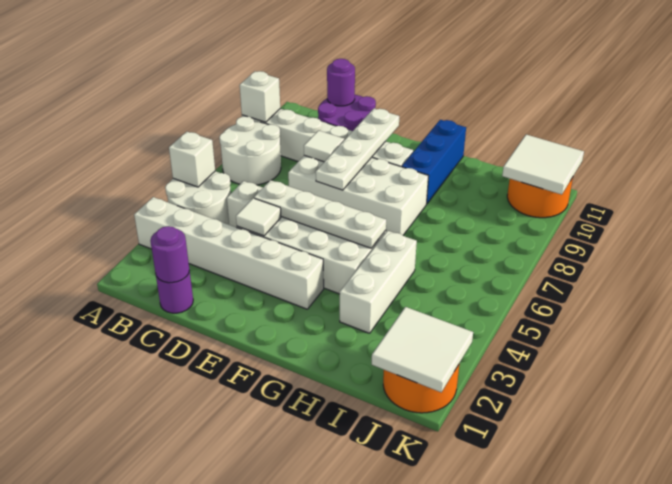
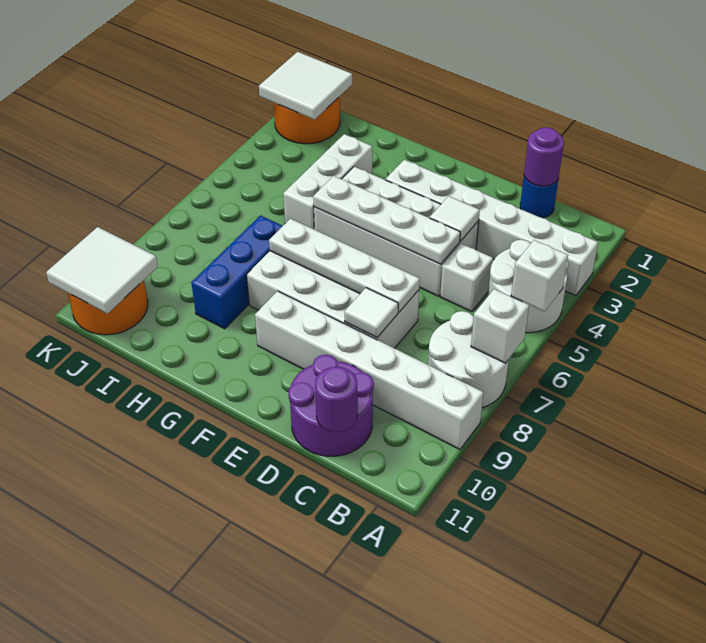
white brick A9 level 2 -> white brick A7 level 2
purple round brick C1 level 1 -> blue round brick C1 level 1
white plate E7:E10 level 2 -> white plate D7:G7 level 2
blue brick G9:G11 level 1 -> blue brick H7:H9 level 1

